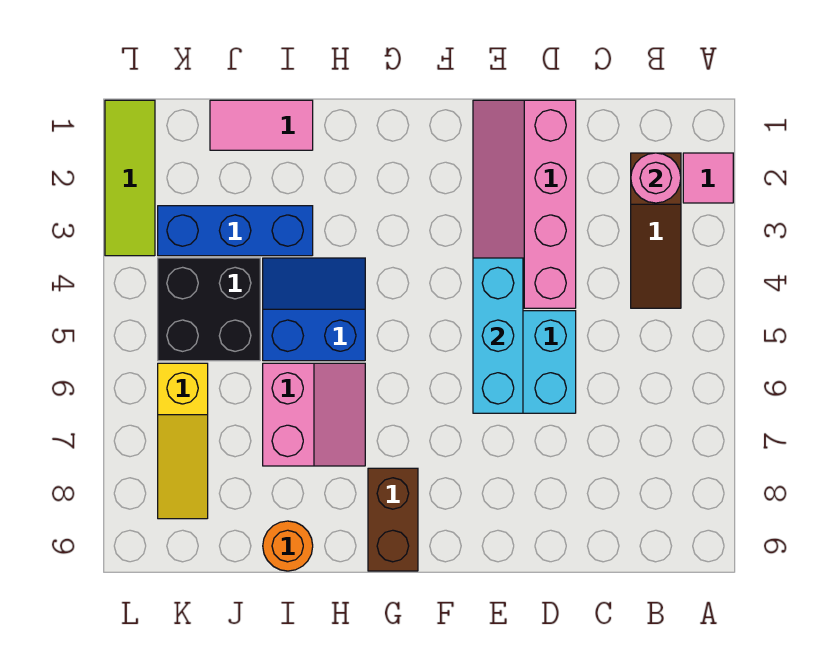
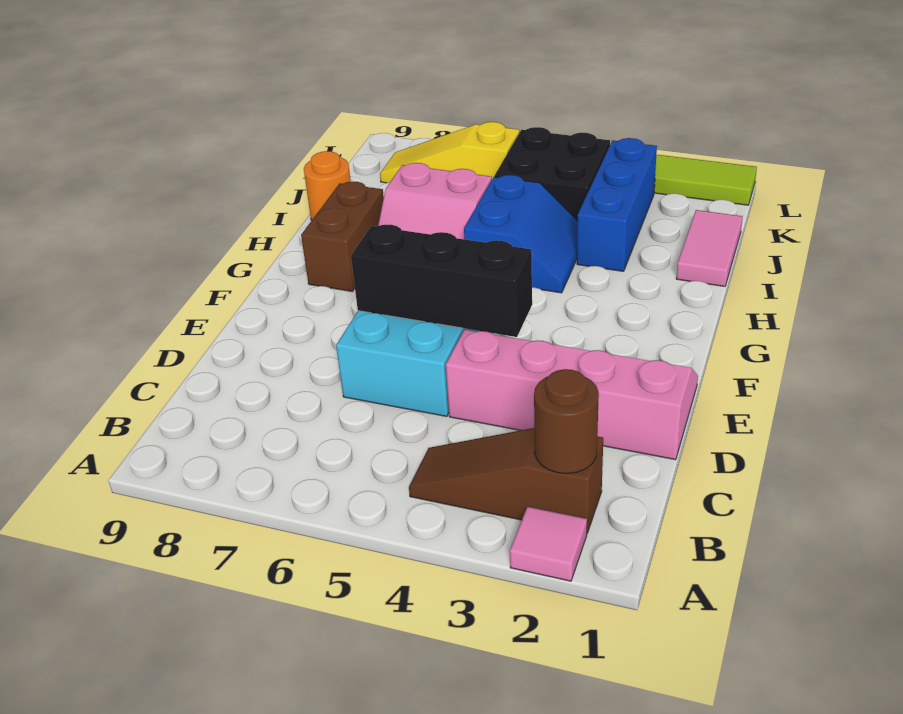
pink round brick B2 level 2 -> brown round brick B2 level 2
cyan brick E4:E6 level 2 -> black brick E4:E6 level 2
brown brick G8:G9 level 1 -> brown brick G8:H8 level 1

